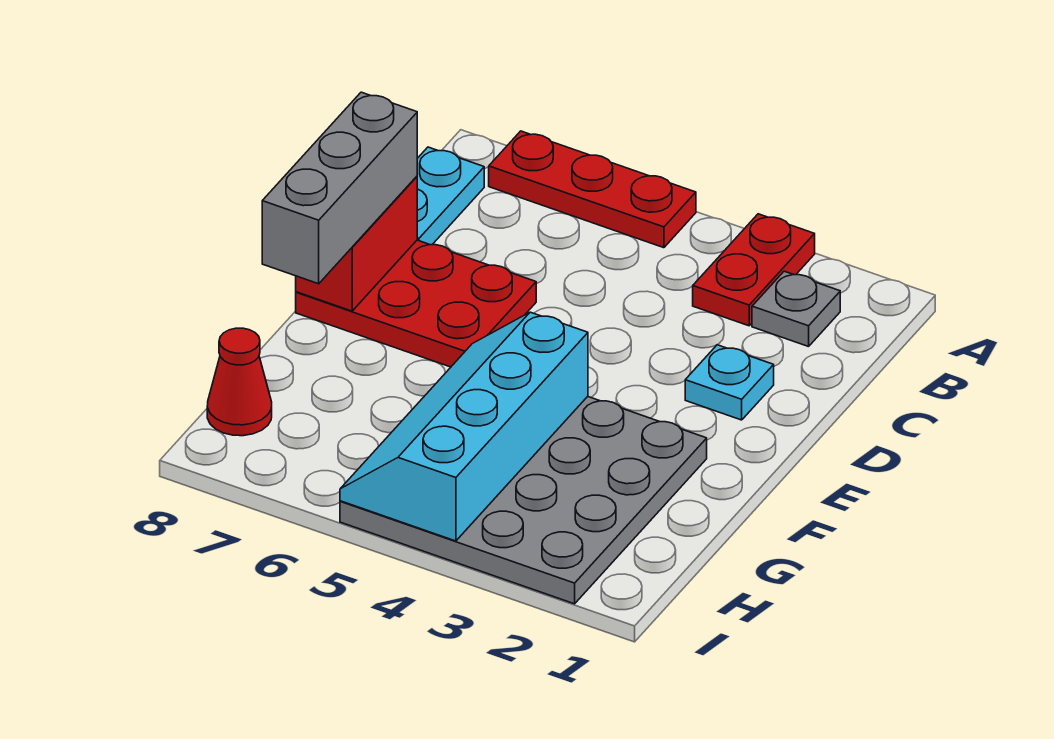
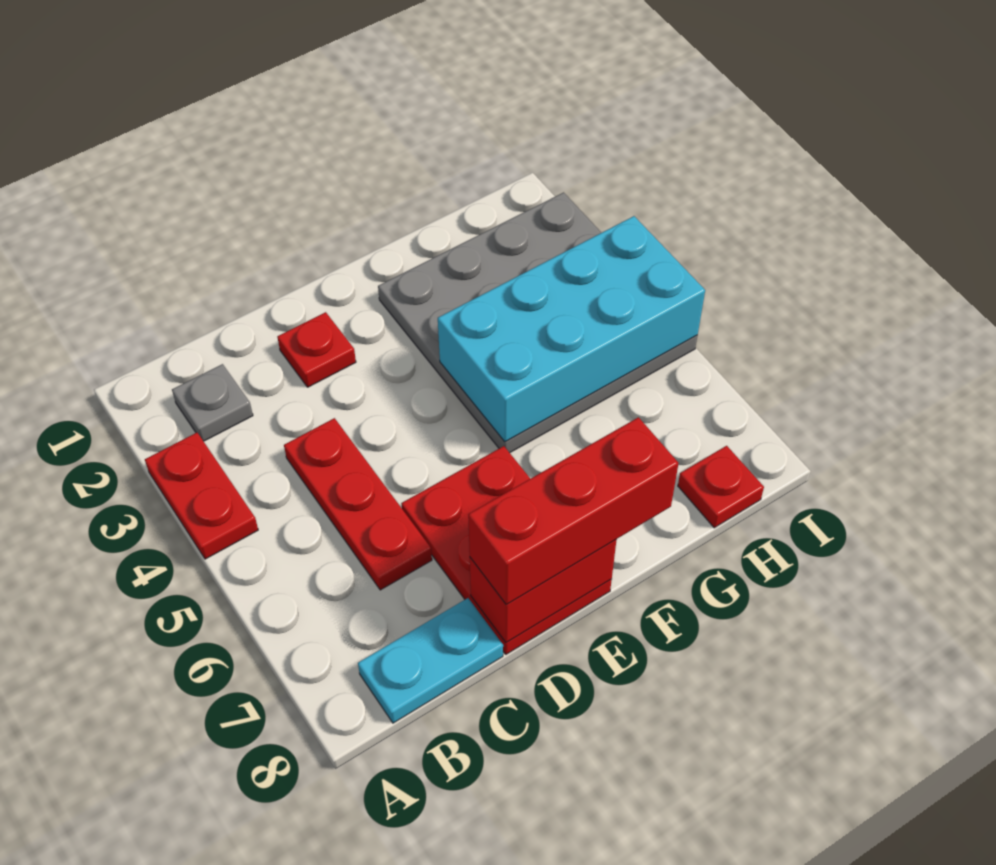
red plate A3:B3 level 1 -> red plate A3:A4 level 1
red plate A5:A7 level 1 -> red plate C4:C6 level 1
cyan plate D2 level 1 -> red plate D2 level 1
grey brick D8:F8 level 3 -> red brick D8:F8 level 3
cyan slope F4:I5 level 2 top 4 -> cyan brick F4:I5 level 2
red cone H8 level 1 -> red plate H8 level 1

